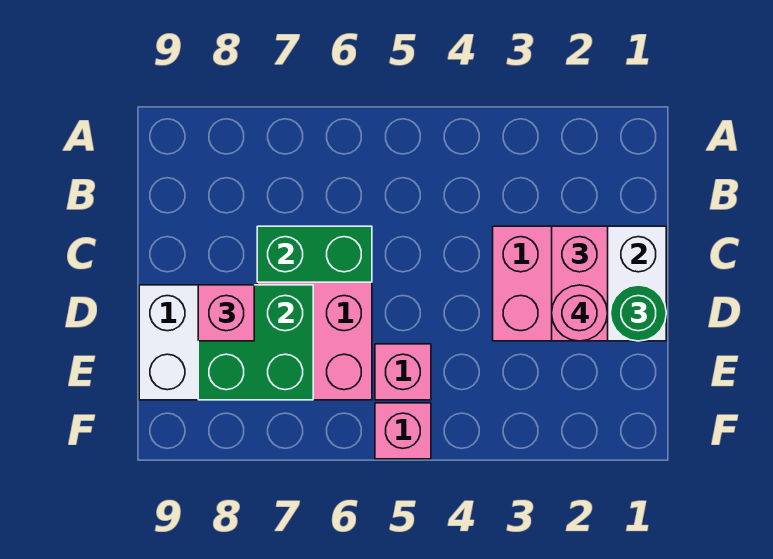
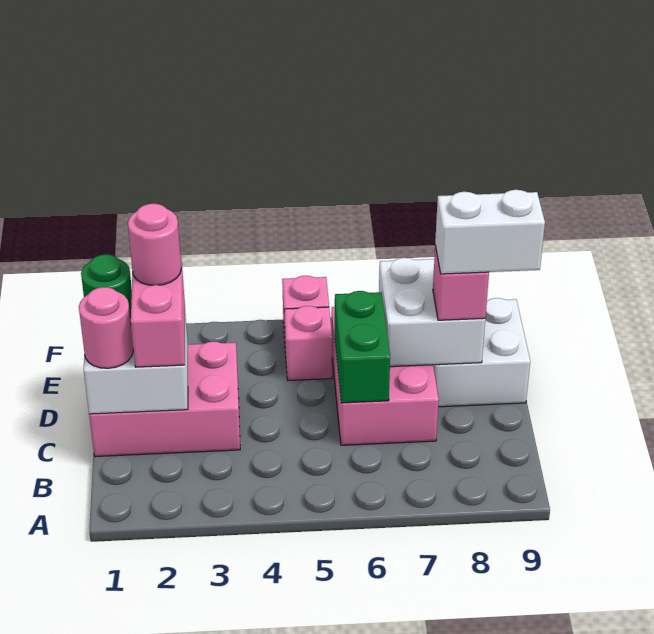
none -> pink round brick C1 level 3
green brick C6:C7 level 2 -> green brick C6:D6 level 2
green brick D7:E8 level 2 -> white brick D7:E8 level 2
none -> white brick D8:D9 level 4

